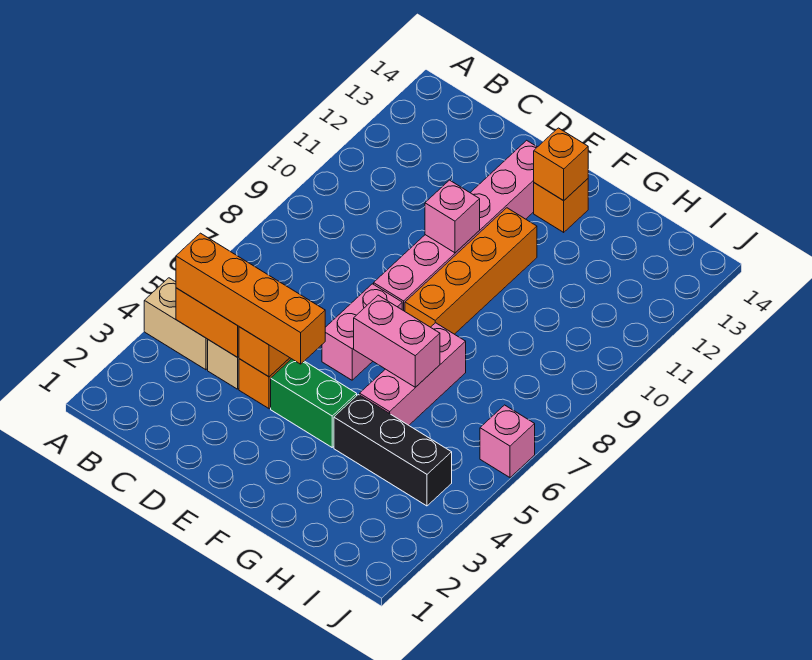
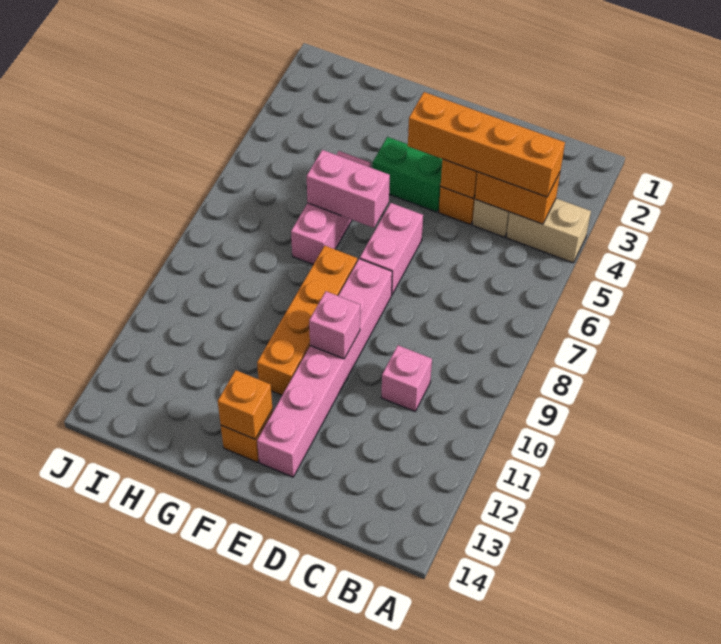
black brick G4:I4 level 1 -> none
pink brick J6 level 1 -> pink brick C10 level 1

